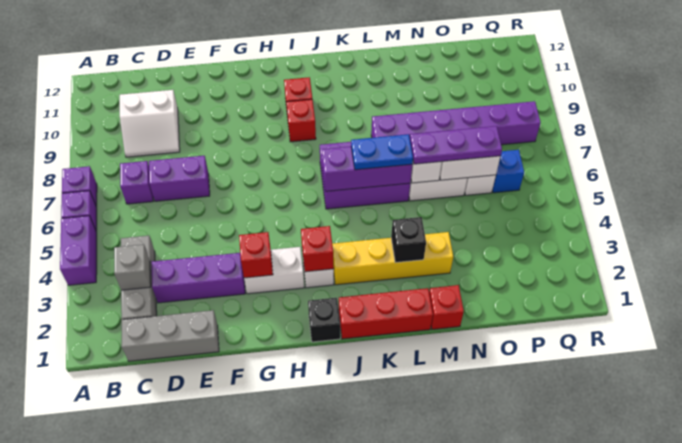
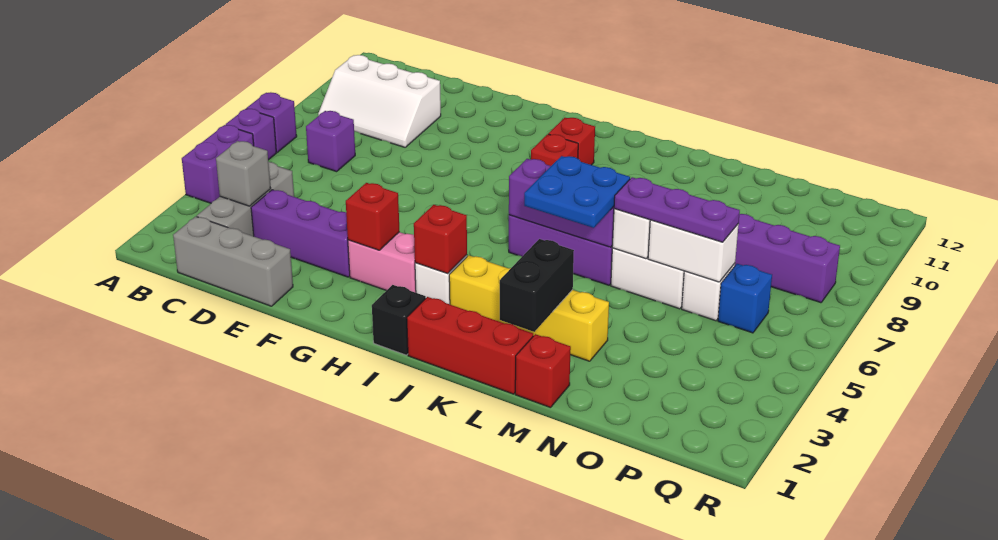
white slope C9:D10 level 1 top 10 -> white slope B9:D10 level 1 top 10
purple brick D7:E7 level 1 -> none
white brick G3:H3 level 1 -> pink brick G3:H3 level 1
blue plate K6:L6 level 3 -> blue plate K5:L6 level 3
black brick L3 level 2 -> black brick L2:L3 level 2

